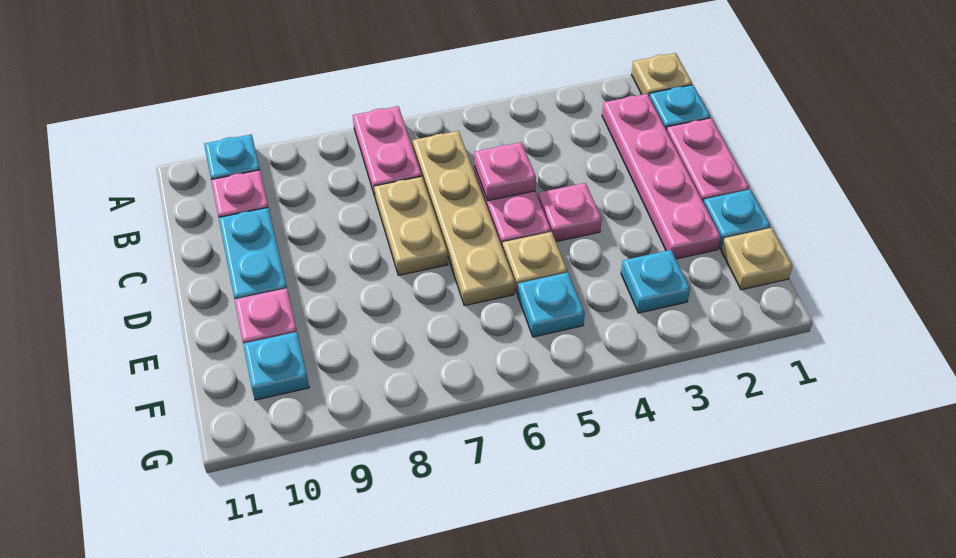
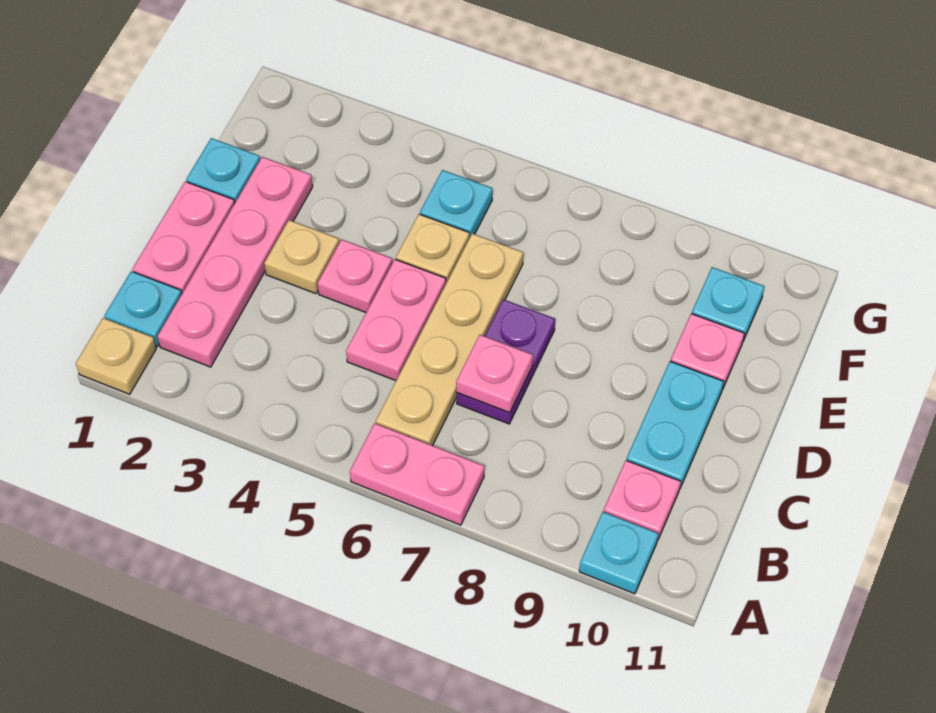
pink plate A7:B7 level 1 -> pink plate A6:A7 level 1
pink plate C5 level 2 -> pink plate C7 level 2
tan plate C7:D7 level 1 -> purple plate C7:D7 level 1
tan plate F1 level 1 -> tan plate D3 level 1
cyan plate F3 level 1 -> none

